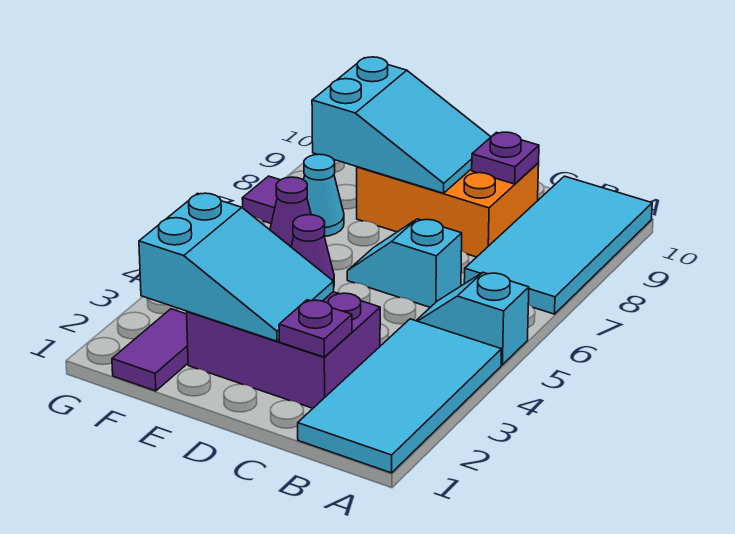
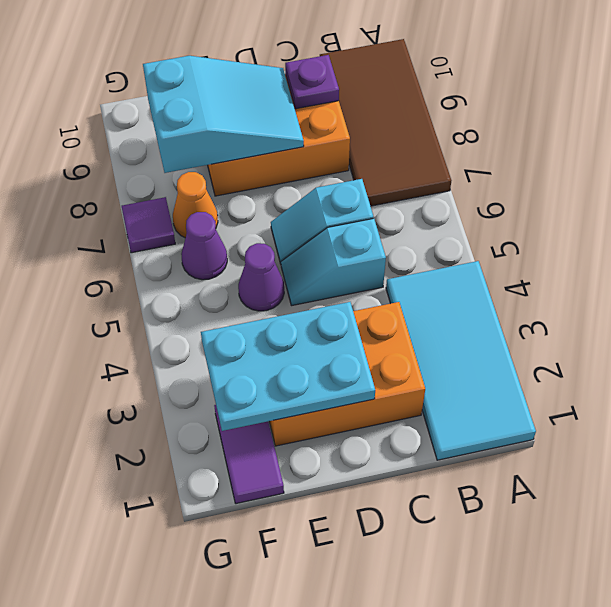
cyan slope A5:B5 level 1 top A -> cyan slope C5:D5 level 1 top C
cyan tile A7:B10 level 1 -> brown tile A7:B10 level 1
purple brick C2:E3 level 1 -> orange brick C2:E3 level 1
purple plate C2 level 2 -> none
cyan slope D2:F3 level 2 top F -> cyan plate D2:F3 level 2
cyan cone F7 level 1 -> orange cone F7 level 1

